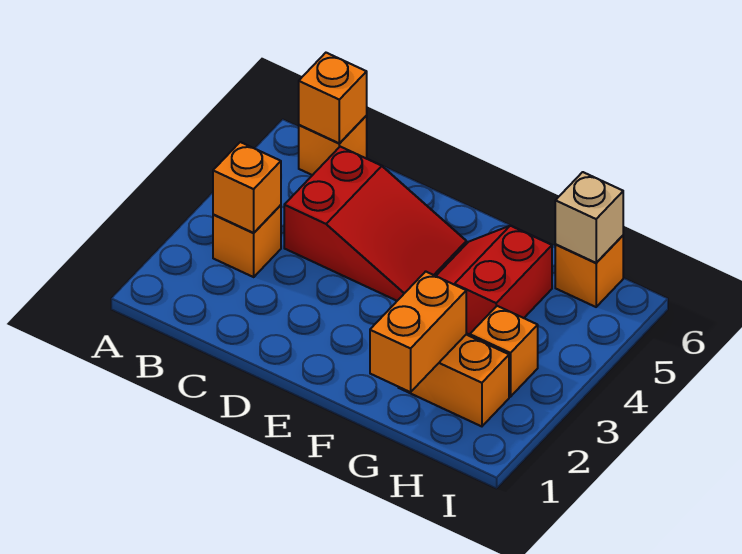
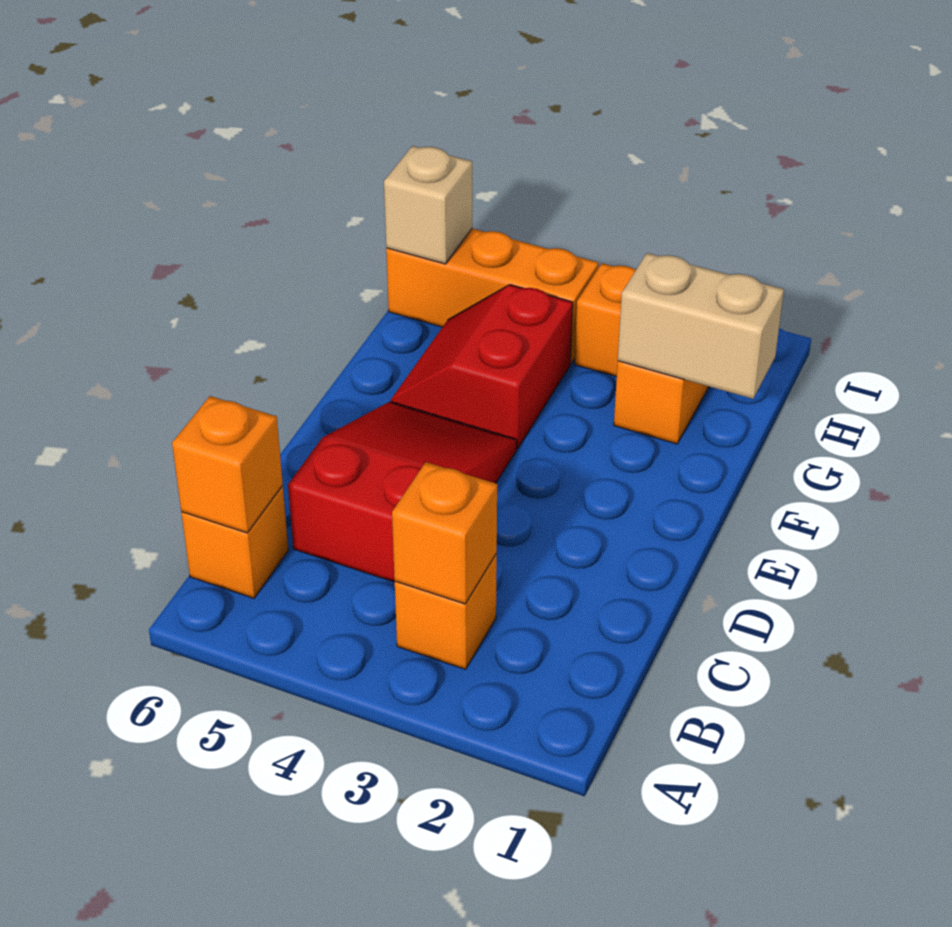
red slope F4:G5 level 1 top G -> red slope F4:G5 level 1 top 4
orange brick G1:G2 level 2 -> tan brick G1:G2 level 2
orange brick H6 level 1 -> orange brick H4:H6 level 1

